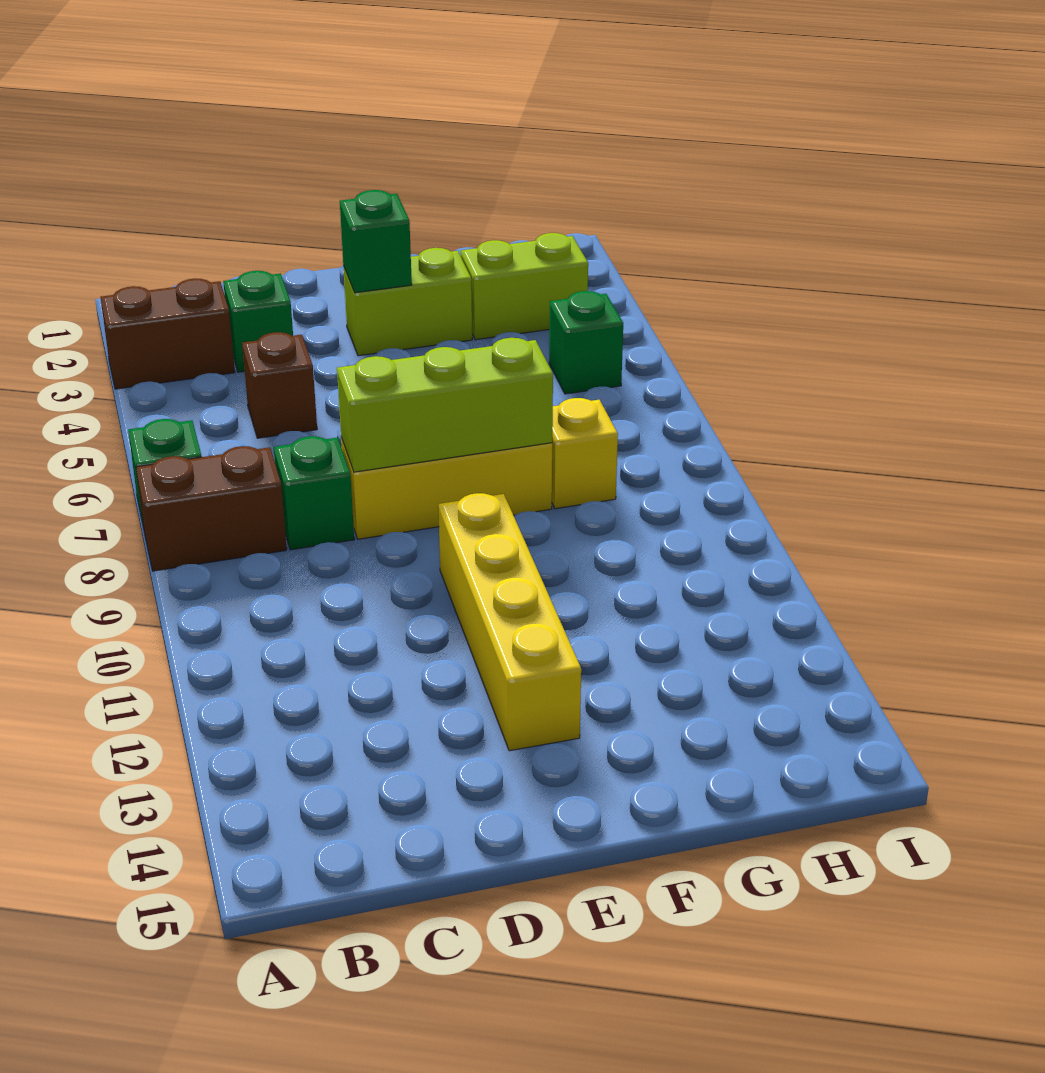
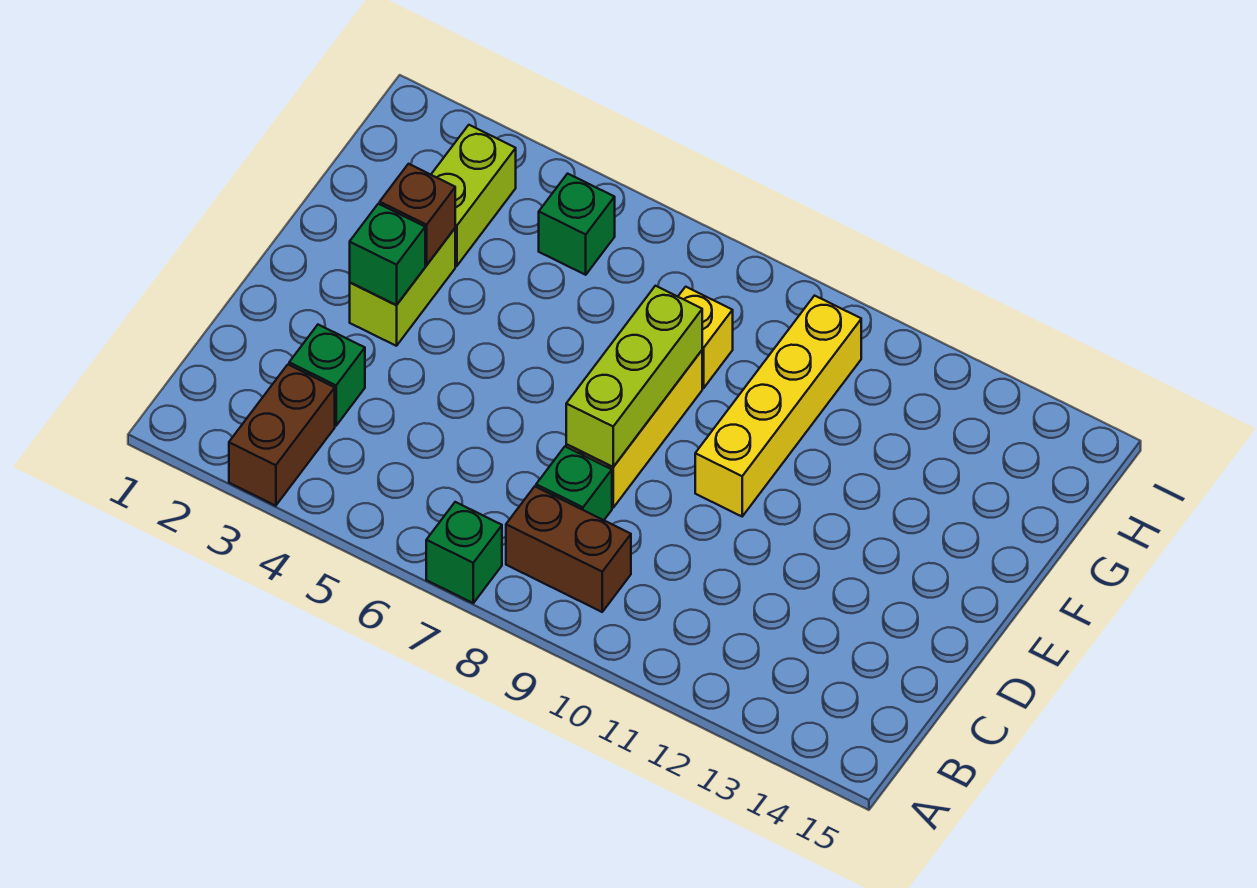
brown brick A8:B8 level 1 -> brown brick B8:B9 level 1
brown brick C5 level 1 -> brown brick F3 level 2
yellow brick E10:E13 level 1 -> yellow brick E10:H10 level 1

